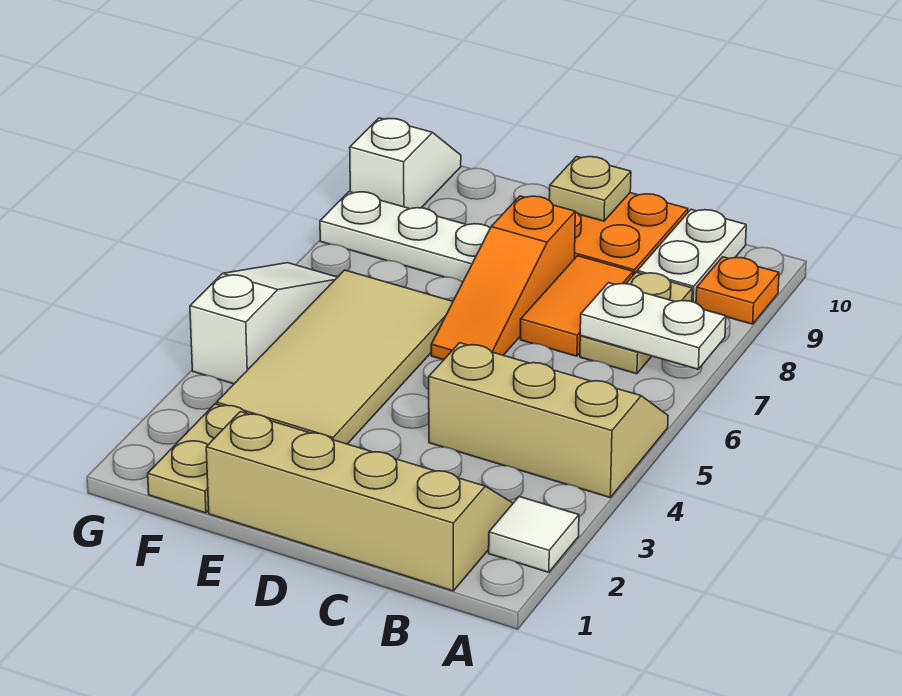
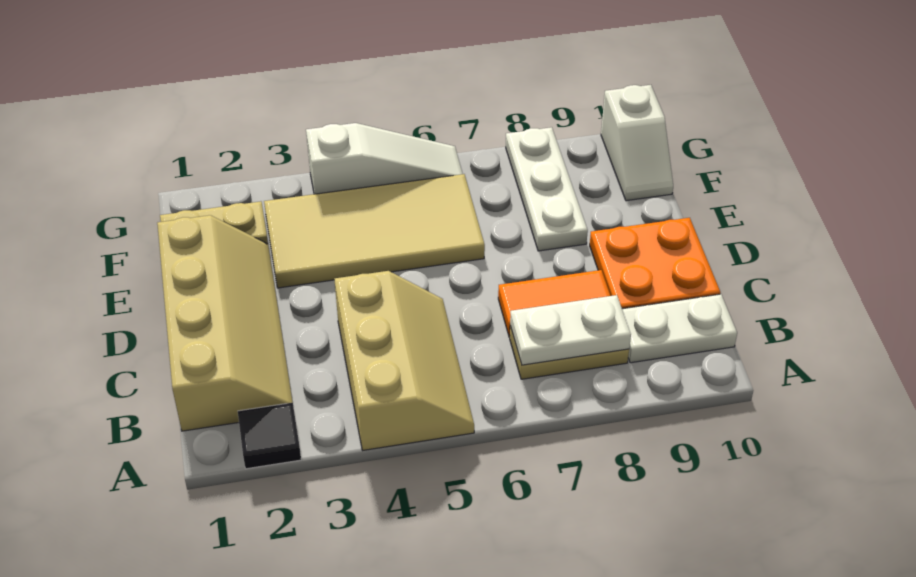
white tile A2 level 1 -> black tile A2 level 1
white plate A7:B7 level 2 -> white plate B7:B8 level 2
orange plate A9 level 1 -> none
orange slope D6:D8 level 1 top 8 -> none
tan plate D10 level 2 -> none
white slope G9:G10 level 1 top 9 -> white slope F10:G10 level 1 top G

